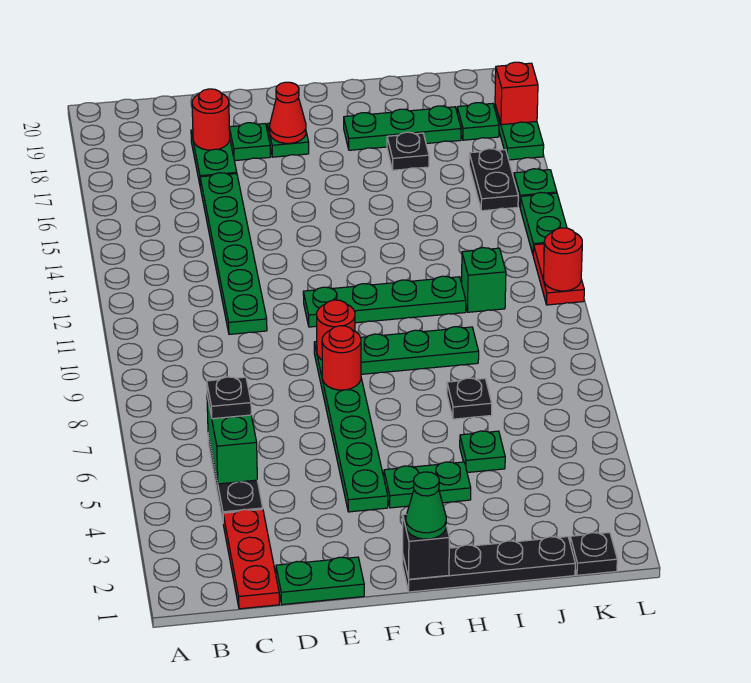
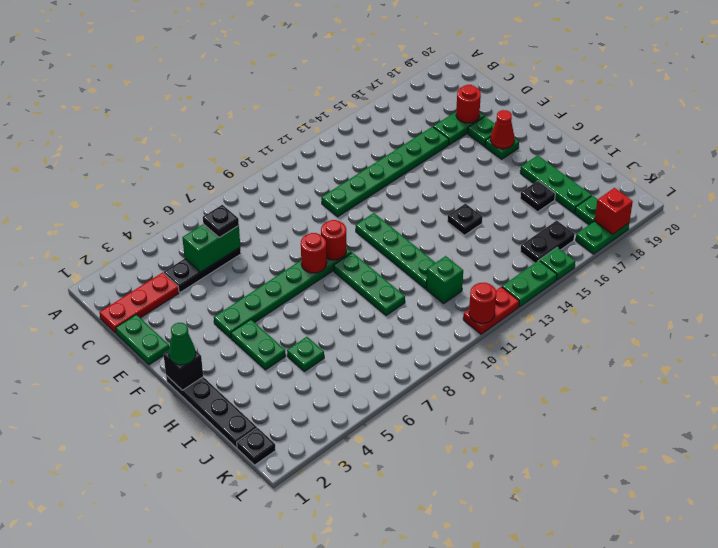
black plate I7 level 1 -> black plate H14 level 1

